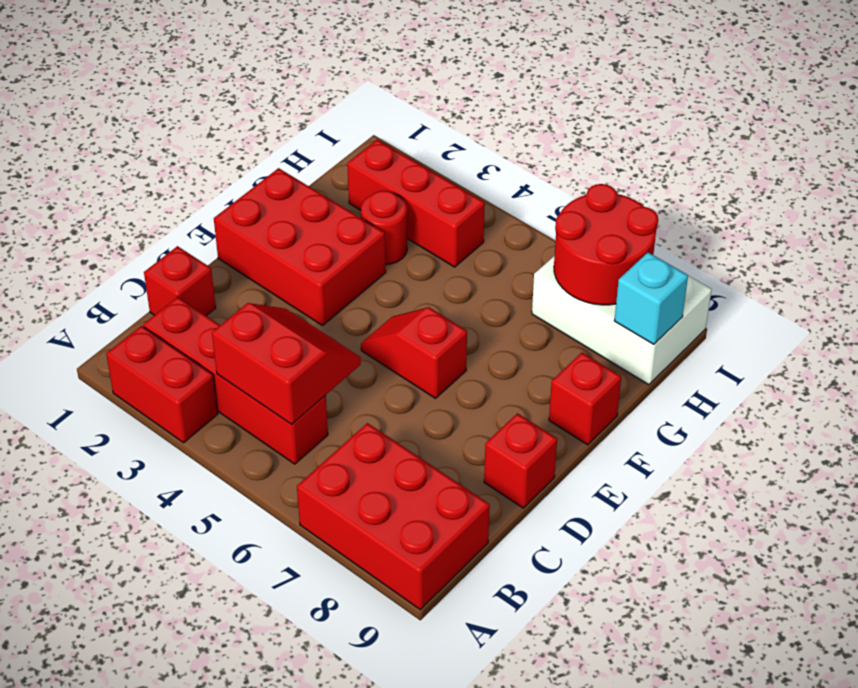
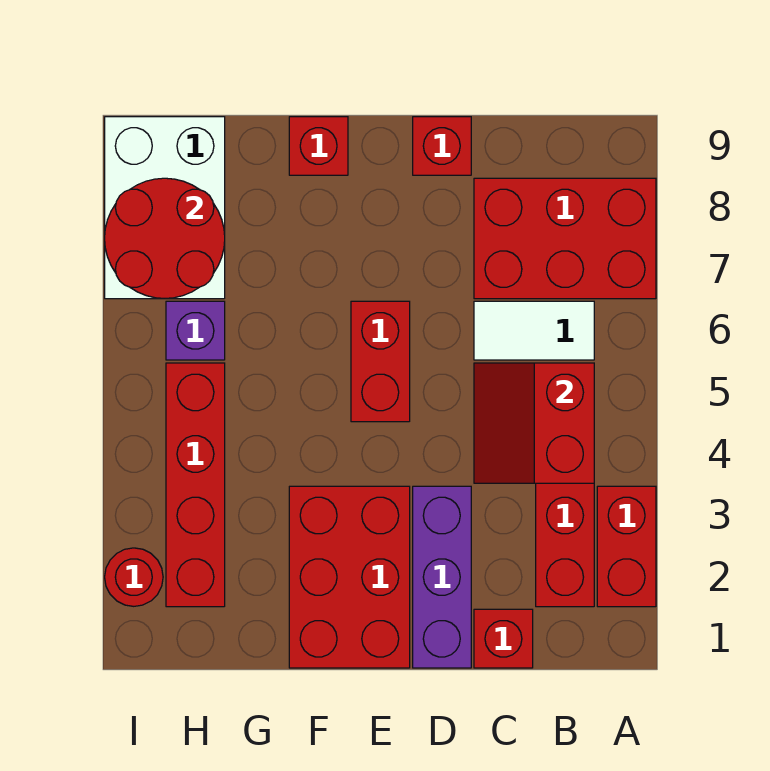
red brick A7:B9 level 1 -> red brick A7:C8 level 1
none -> white tile B6:C6 level 1
none -> purple brick D1:D3 level 1
red slope E5:E6 level 1 top 6 -> red brick E5:E6 level 1
red round brick G3 level 1 -> red round brick I2 level 1
red brick H2:H4 level 1 -> red brick H2:H5 level 1
none -> purple brick H6 level 1
cyan brick H9 level 2 -> none

